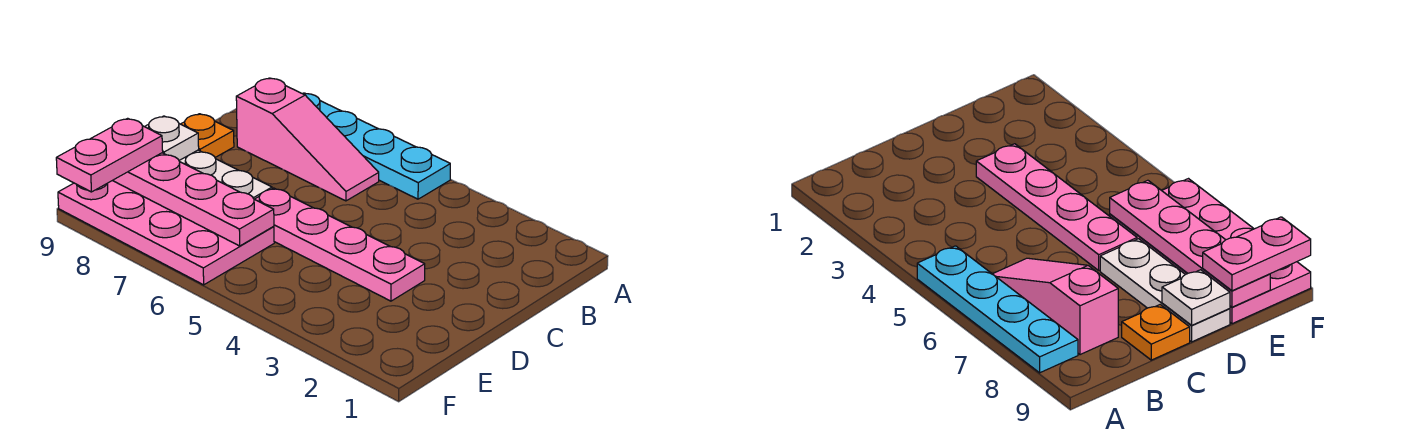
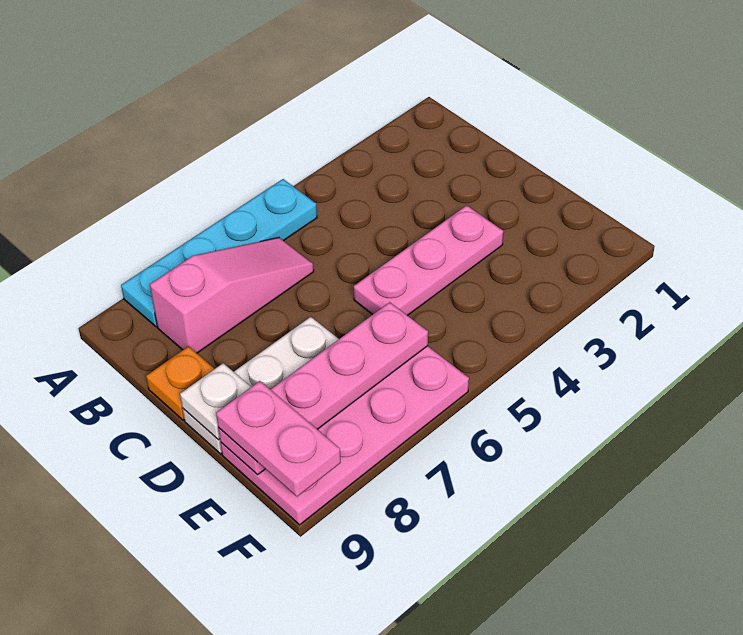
pink plate D3:D6 level 1 -> pink plate D3:D5 level 1

